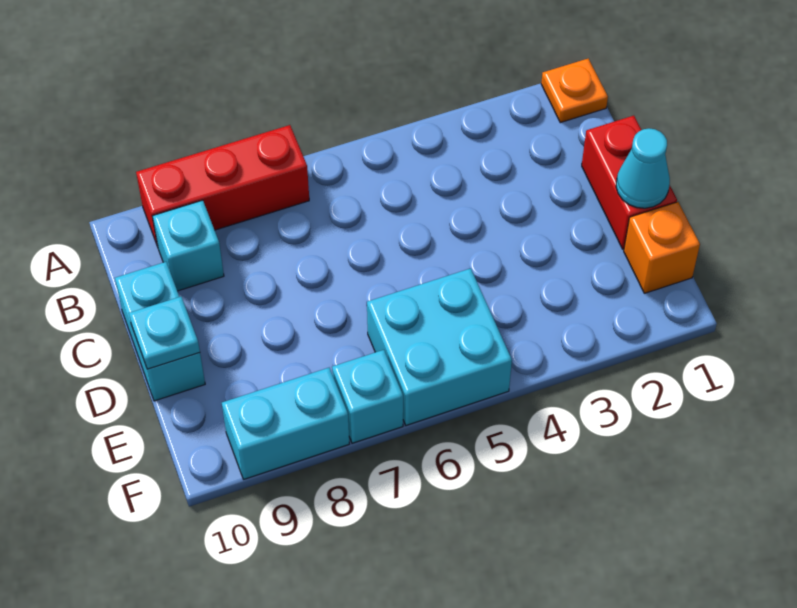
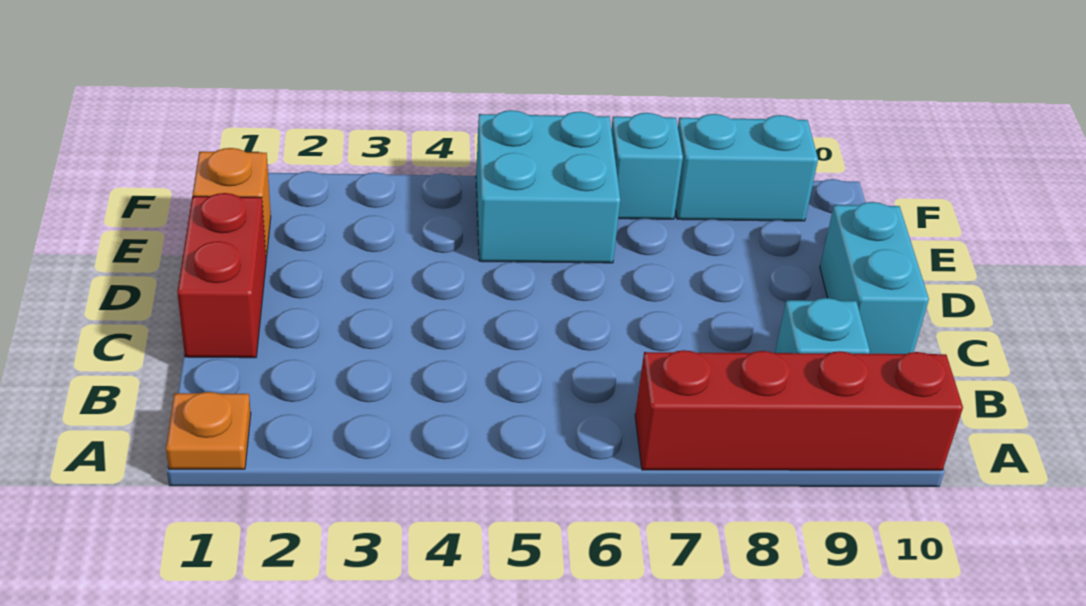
red brick A7:A9 level 1 -> red brick A7:A10 level 1
cyan cone D1 level 2 -> none
cyan plate D10 level 2 -> none

